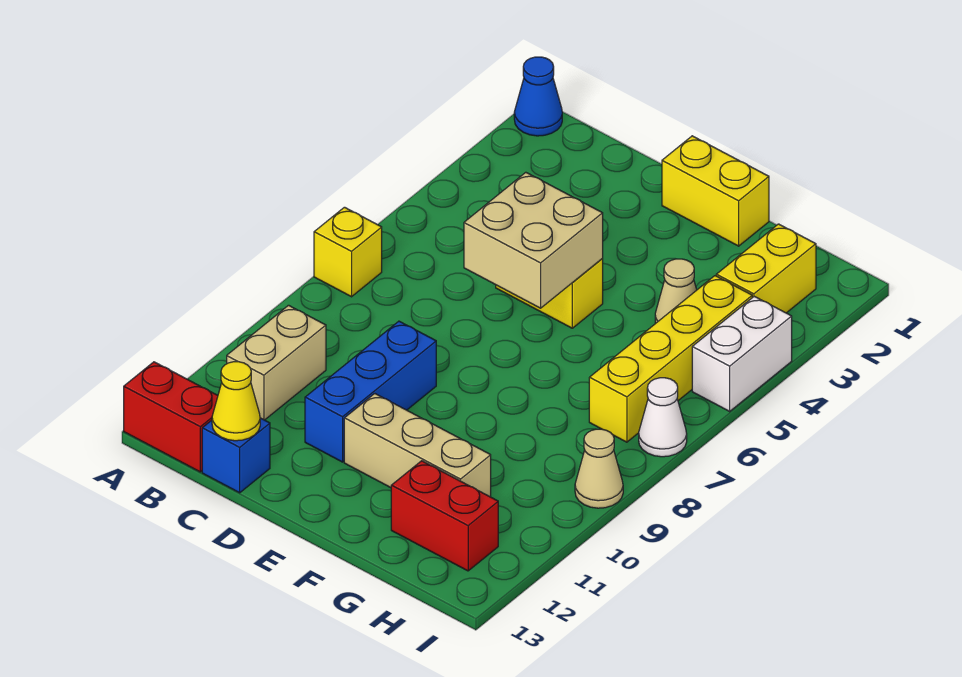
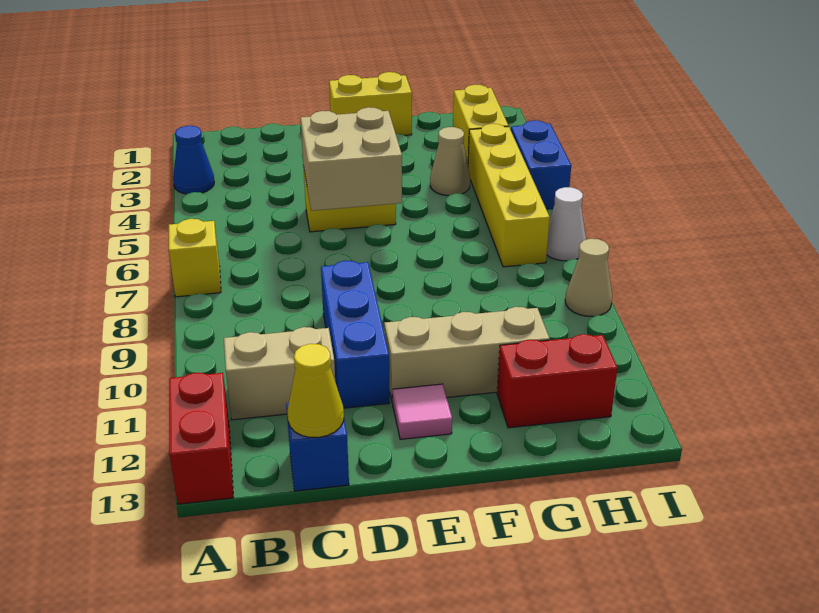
blue cone A1 level 1 -> blue cone A3 level 1
red brick A13:B13 level 1 -> red brick A12:A13 level 1
tan brick B10:B11 level 1 -> tan brick B11:C11 level 1
none -> pink tile E12 level 1
white brick I4:I5 level 1 -> blue brick I4:I5 level 1

